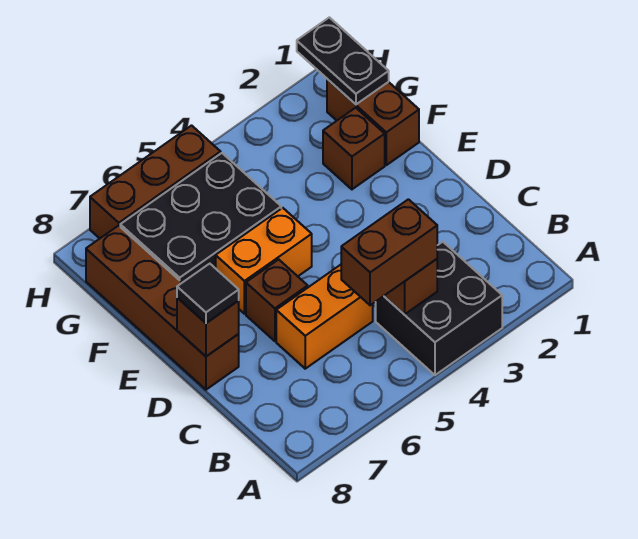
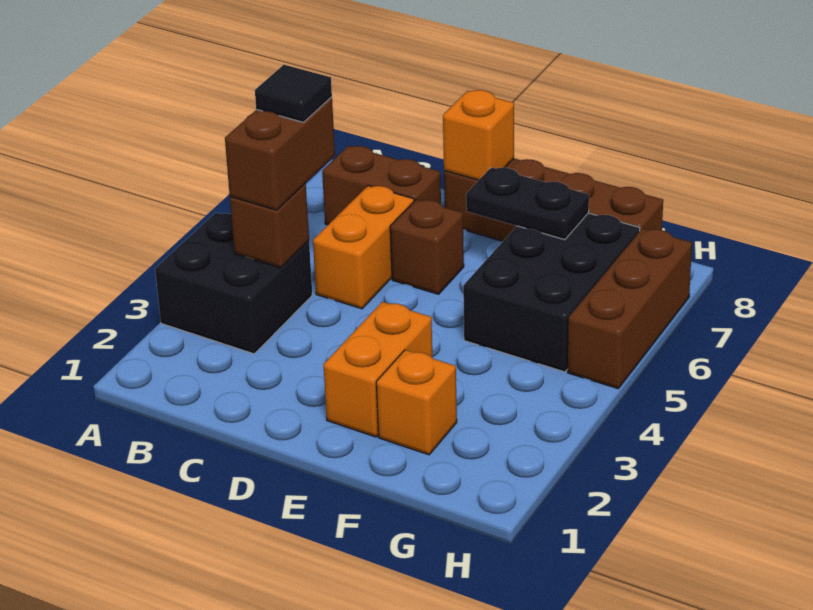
brown brick D8 level 2 -> orange brick D8 level 2
black tile D8 level 3 -> black tile B5 level 4
orange brick E5:E6 level 1 -> orange brick E2:E3 level 1
brown brick F1:G1 level 1 -> brown brick B7:C7 level 1
brown brick F2 level 1 -> orange brick F2 level 1
black plate G1:H1 level 2 -> black plate E7:F7 level 2

